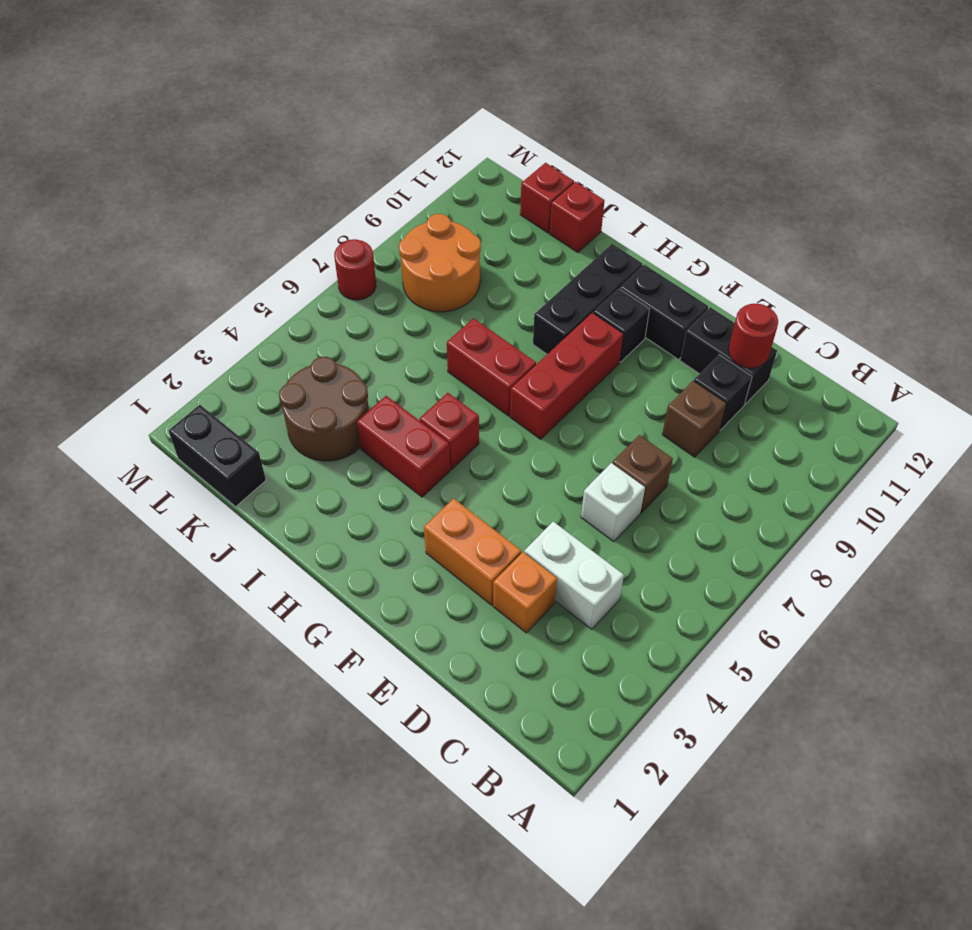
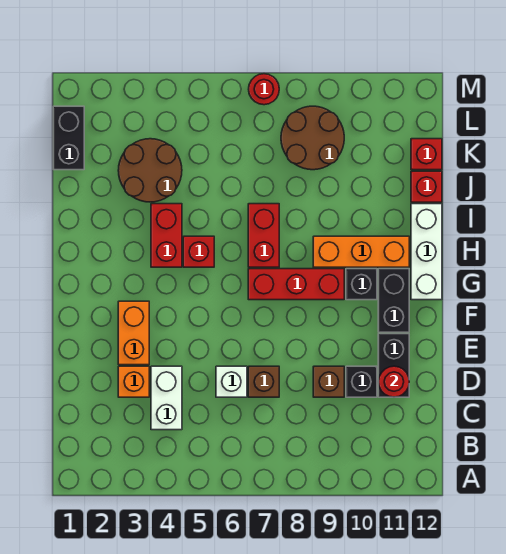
none -> white brick G12:I12 level 1
black brick H9:H11 level 1 -> orange brick H9:H11 level 1
orange round brick K8:L9 level 1 -> brown round brick K8:L9 level 1

